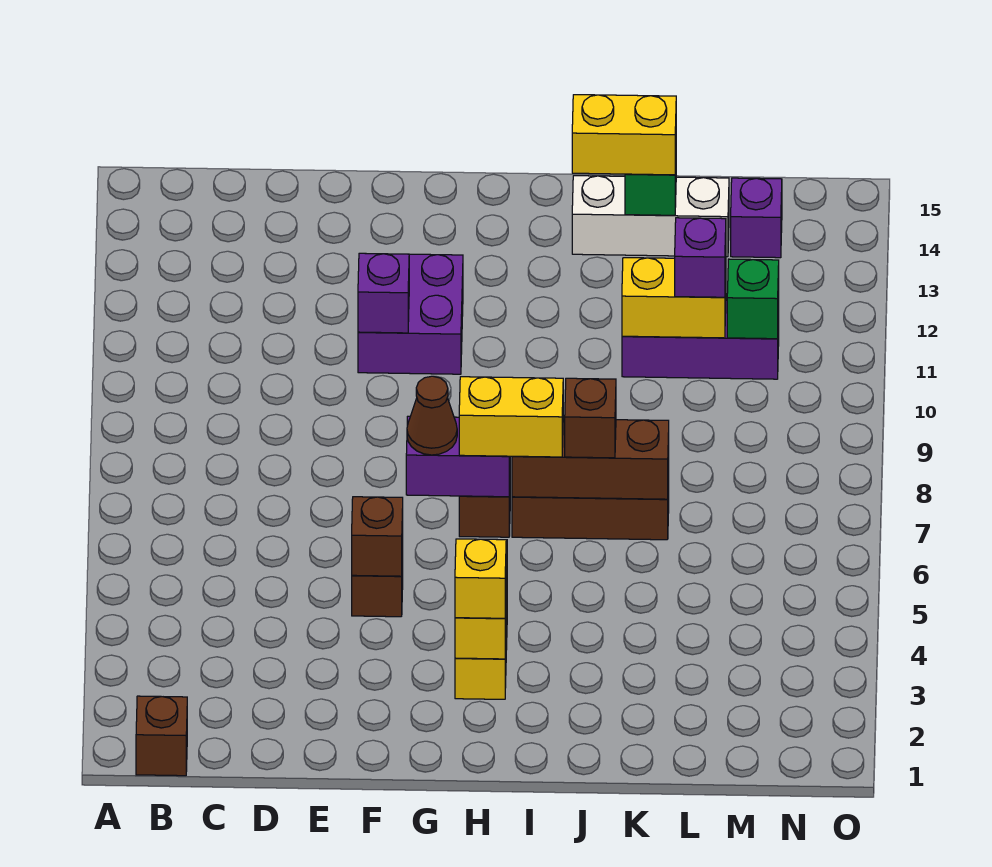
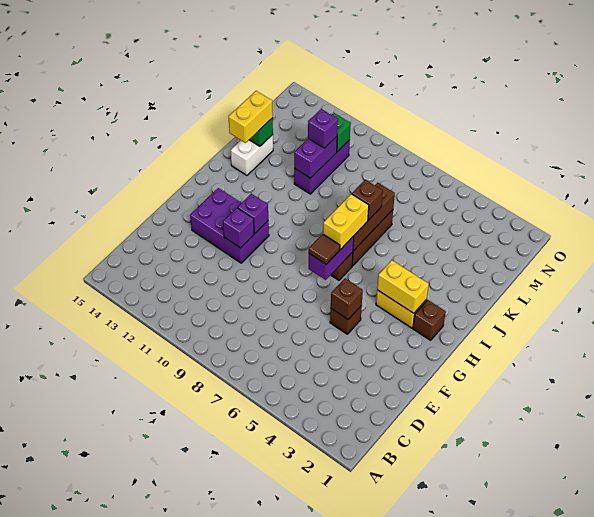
brown brick B1 level 1 -> brown brick H2 level 1
purple brick F11:G12 level 1 -> purple brick F11:G13 level 1
brown cone G7 level 3 -> brown tile G7 level 3
yellow brick H3 level 3 -> none
white brick J14:L14 level 1 -> white brick J14:K14 level 1
yellow brick K11:L11 level 2 -> purple brick K11:L11 level 2
purple brick M14 level 1 -> purple brick G11 level 2

